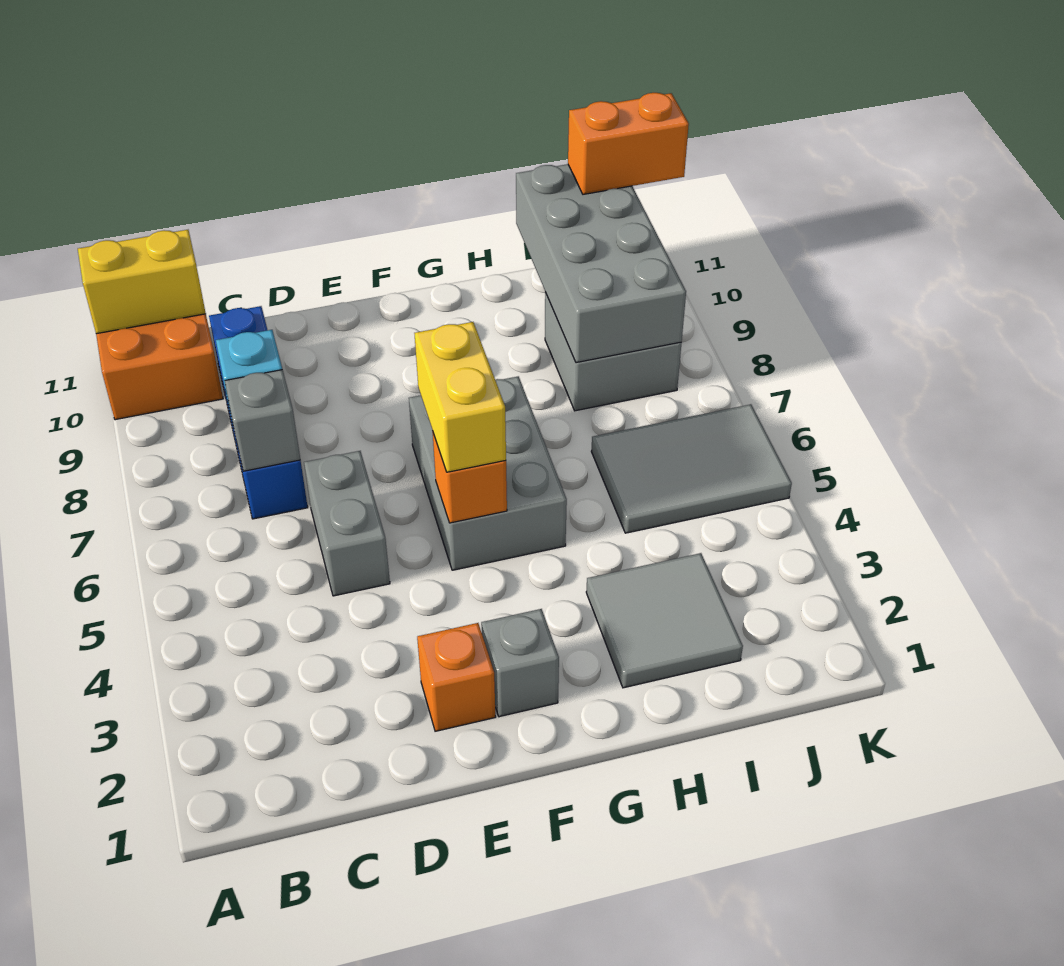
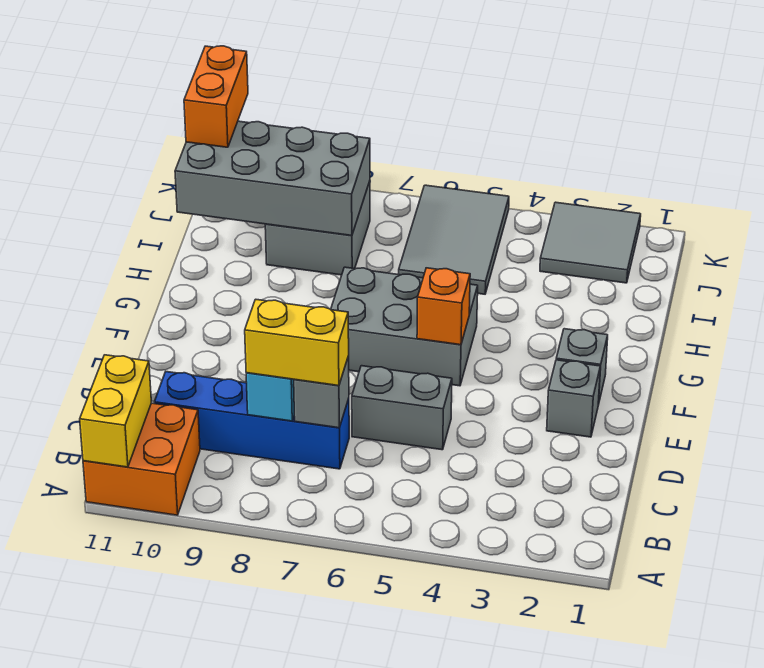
orange brick E2 level 1 -> grey brick E2 level 1
yellow brick F5:F6 level 3 -> yellow brick C7:C8 level 3
grey tile H2:I3 level 1 -> grey tile J2:K3 level 1

